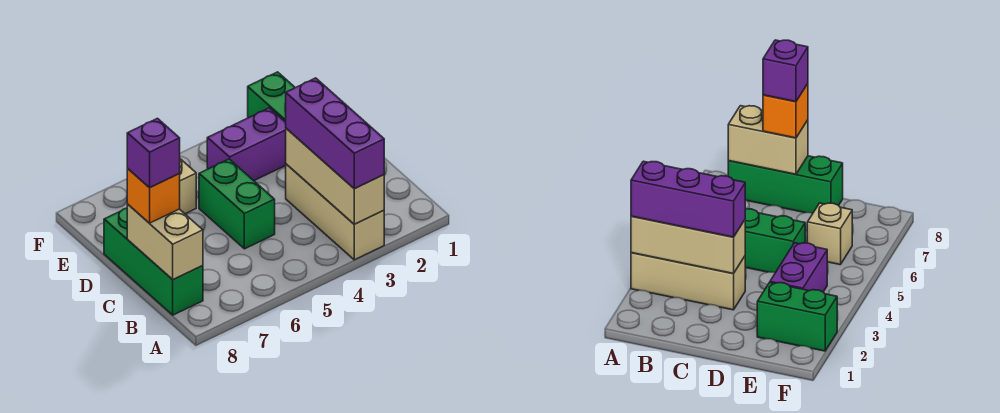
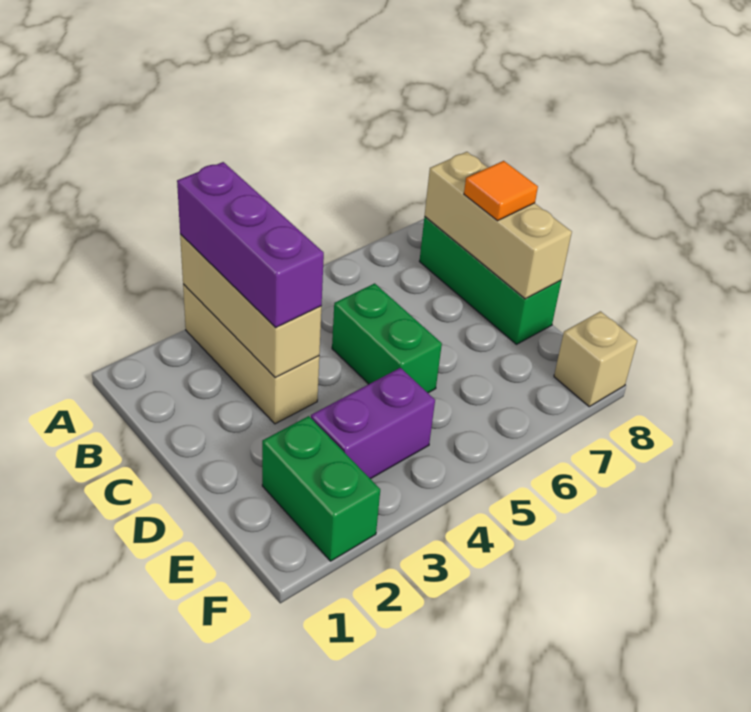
tan brick B8:C8 level 2 -> tan brick B8:D8 level 2
orange brick C8 level 3 -> orange tile C8 level 3
purple brick C8 level 4 -> none
tan brick E6 level 1 -> tan brick F8 level 1

